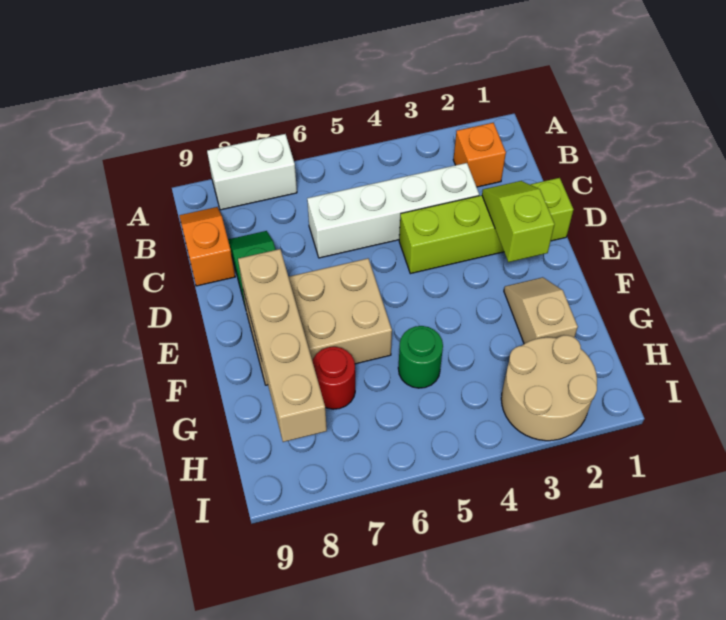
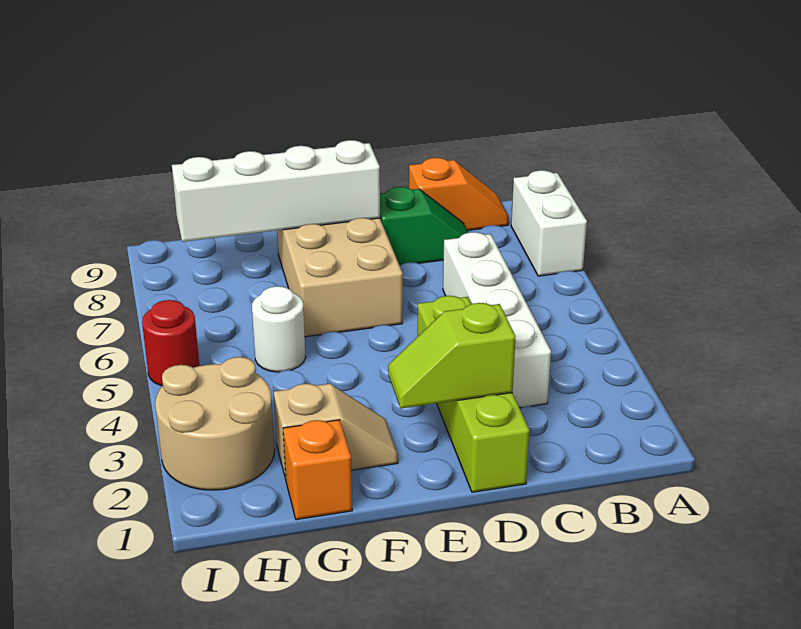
orange brick B2 level 1 -> orange brick G1 level 1
lime slope D2:E2 level 2 top E -> lime slope D2:E2 level 2 top D
tan brick E8:H8 level 2 -> white brick E8:H8 level 2
green round brick G5 level 1 -> white round brick G5 level 1
red round brick G7 level 1 -> red round brick I5 level 1

